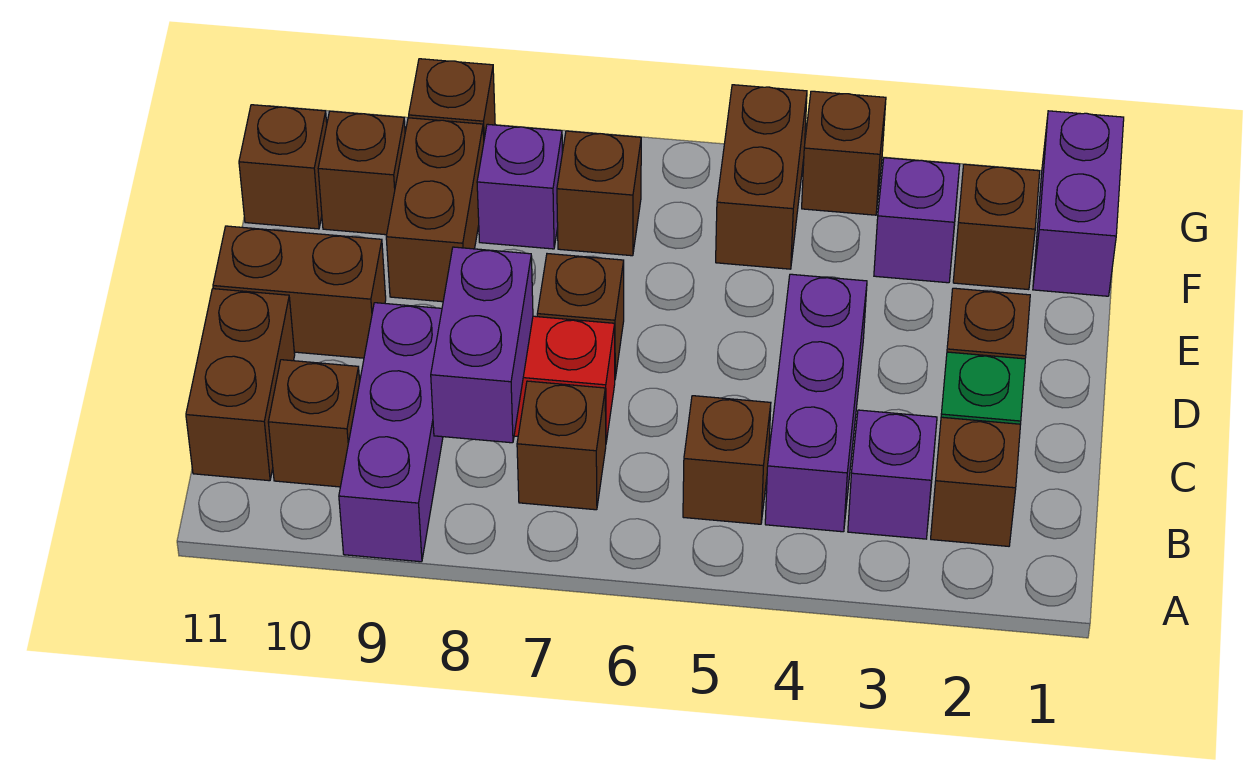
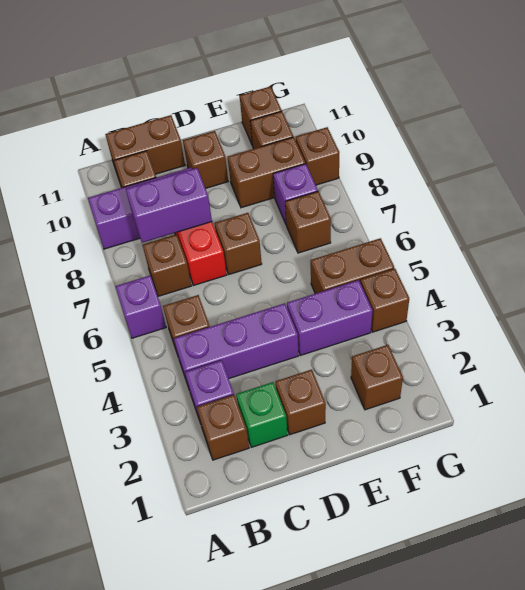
brown brick D10:D11 level 1 -> brown brick D10 level 1
purple brick F1:G1 level 1 -> purple brick E4:F4 level 1
purple brick F3 level 1 -> purple brick A6 level 1

